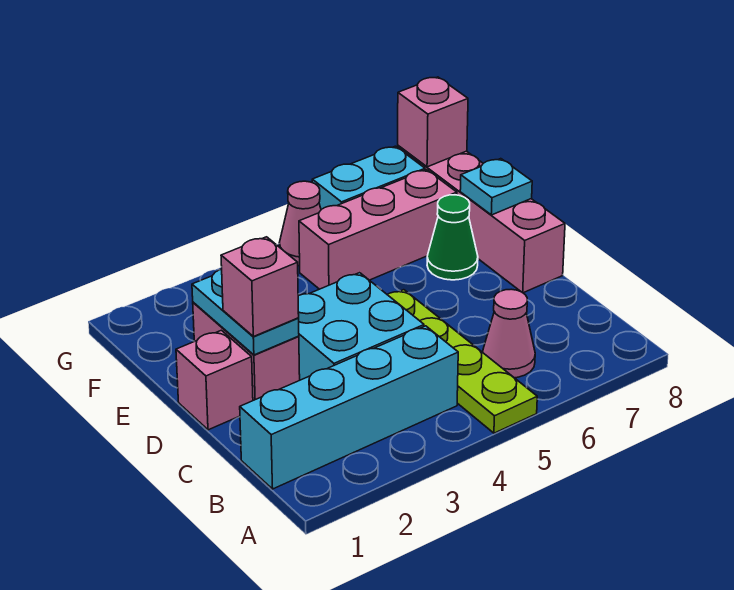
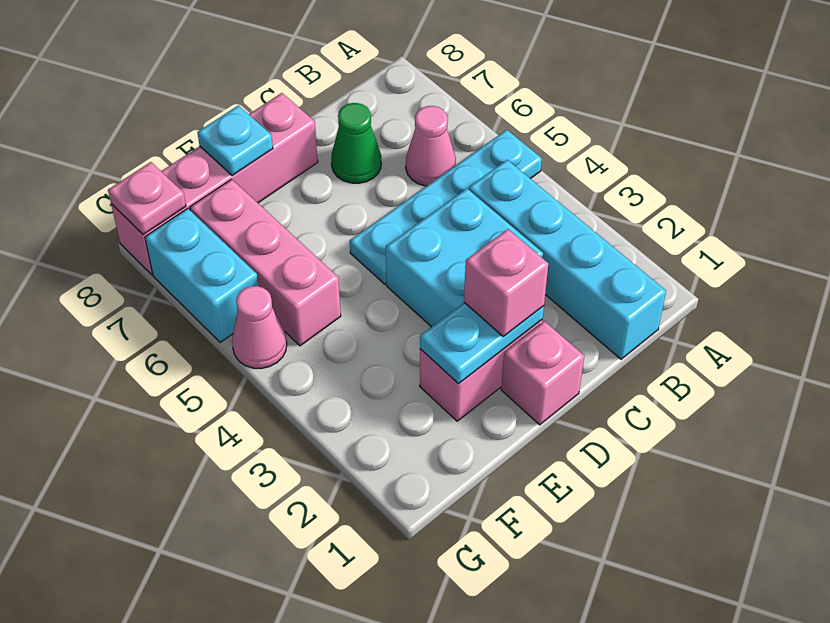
lime plate A5:D5 level 1 -> cyan plate A5:D5 level 1
green cone E7 level 1 -> green cone C7 level 1
pink brick G8 level 2 -> pink plate G8 level 2

